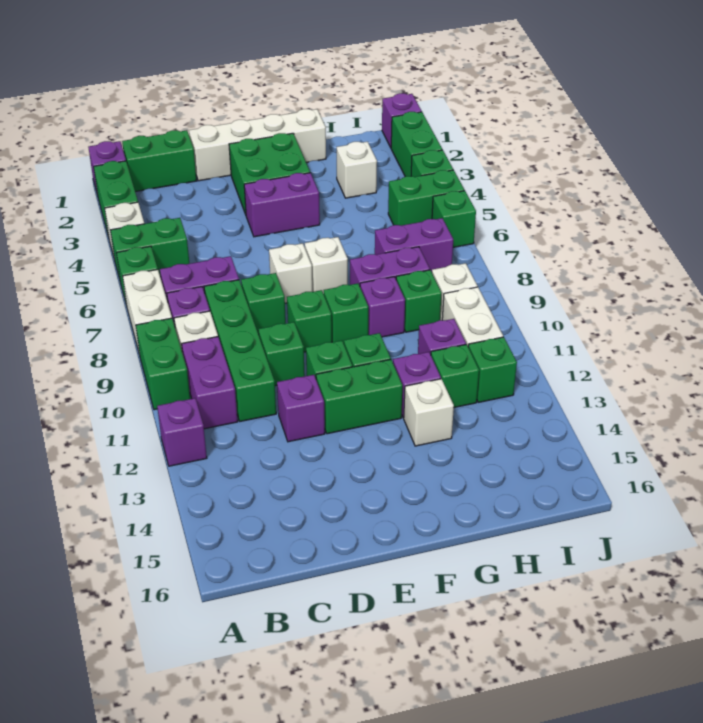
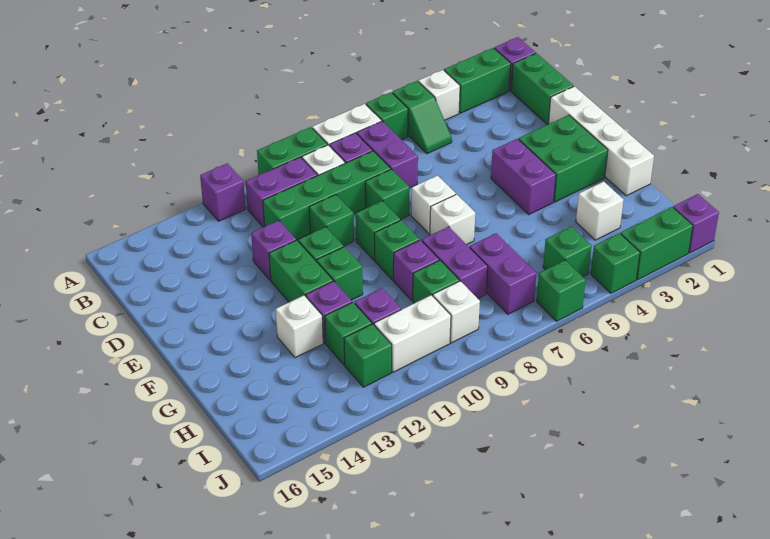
green brick A5:B5 level 1 -> green slope A5:B5 level 1 top A
green brick I5:J5 level 1 -> green brick I5 level 1

